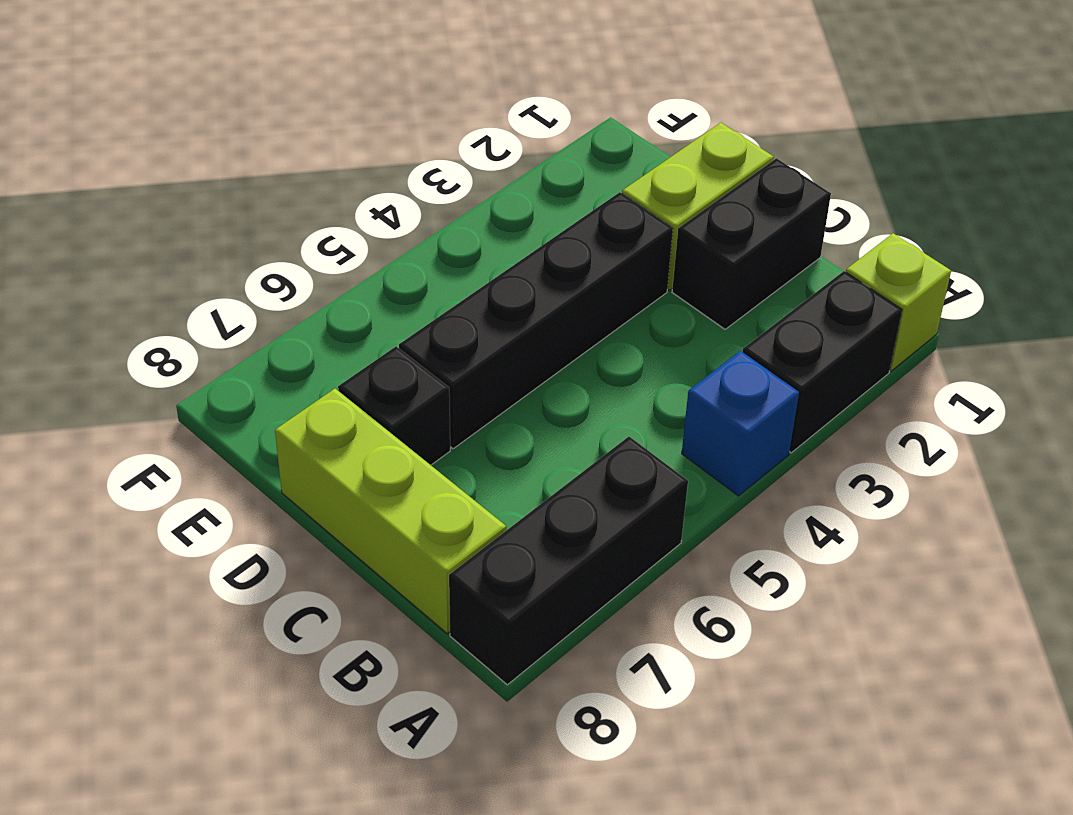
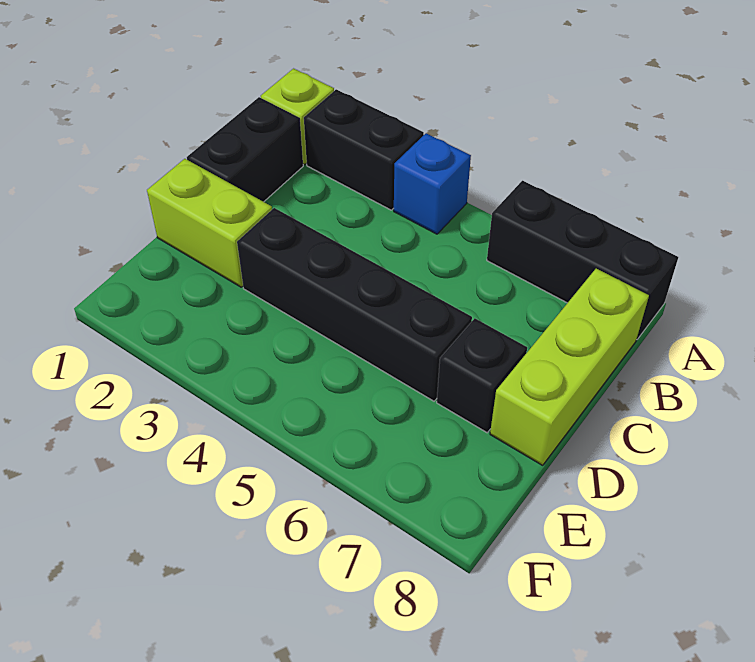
black brick C1:C2 level 1 -> black brick B1:C1 level 1

